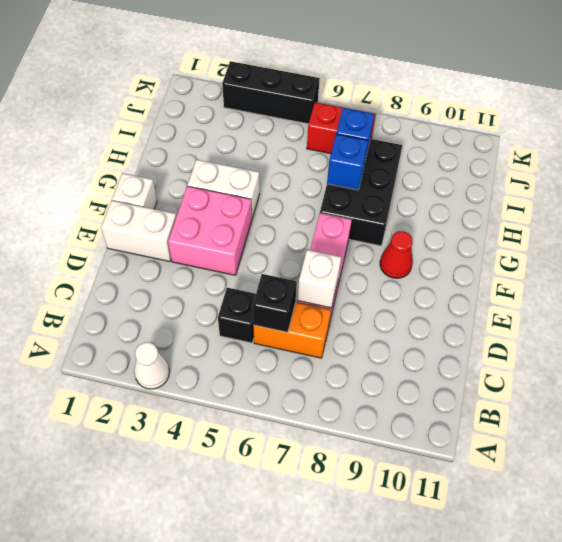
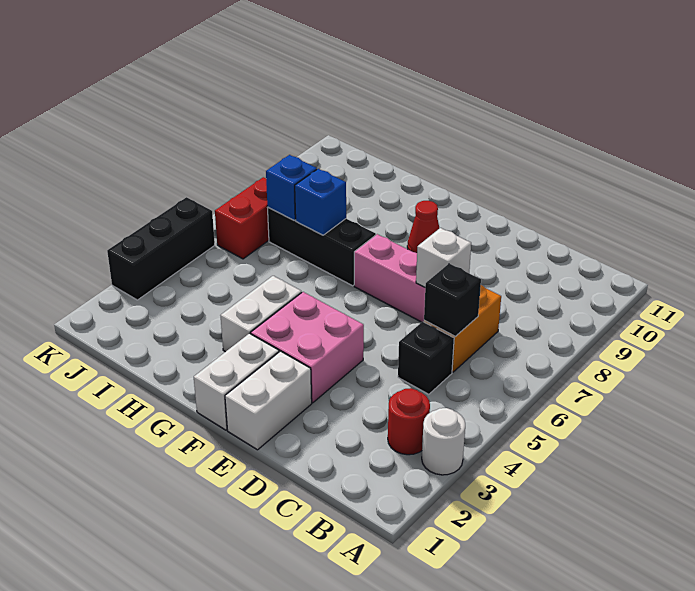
white cone A3 level 1 -> white round brick A3 level 1
none -> red round brick B3 level 1
white brick F1 level 1 -> white brick F1:F2 level 1
black brick G7:I8 level 1 -> black brick G7:I7 level 1

